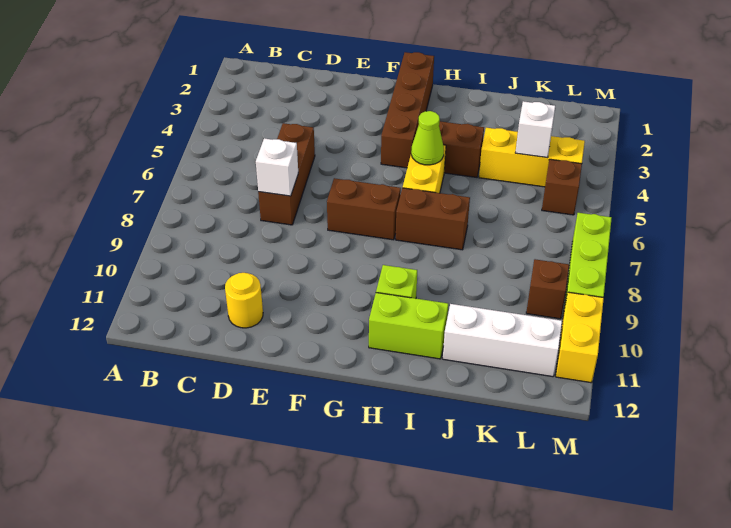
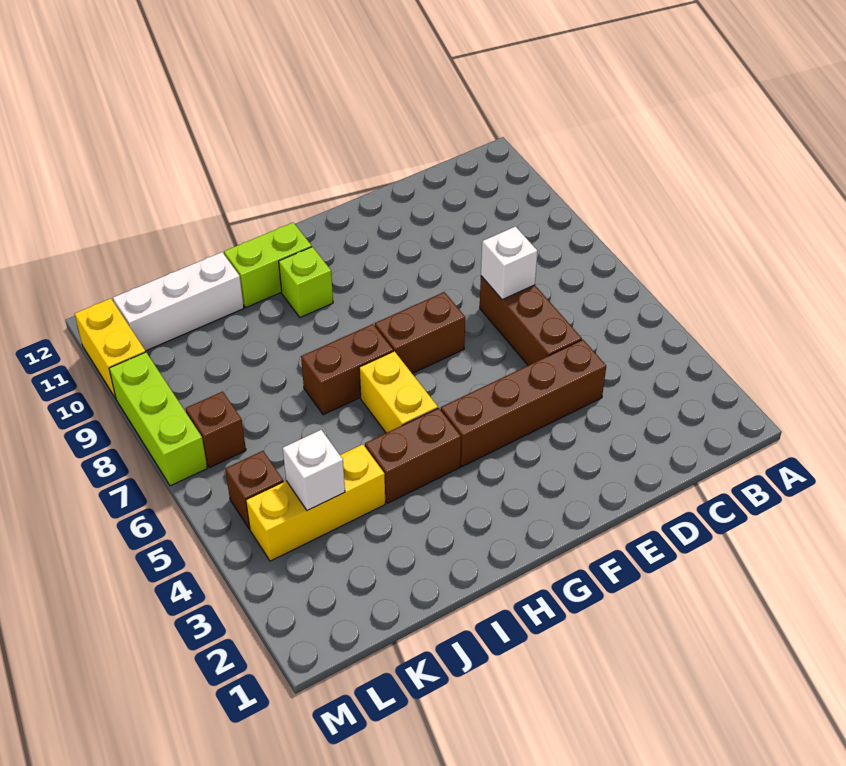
yellow round brick D11 level 1 -> none
brown brick G1:G4 level 1 -> brown brick D4:G4 level 1
lime cone H5 level 2 -> none
brown brick L9 level 1 -> brown brick L7 level 1

